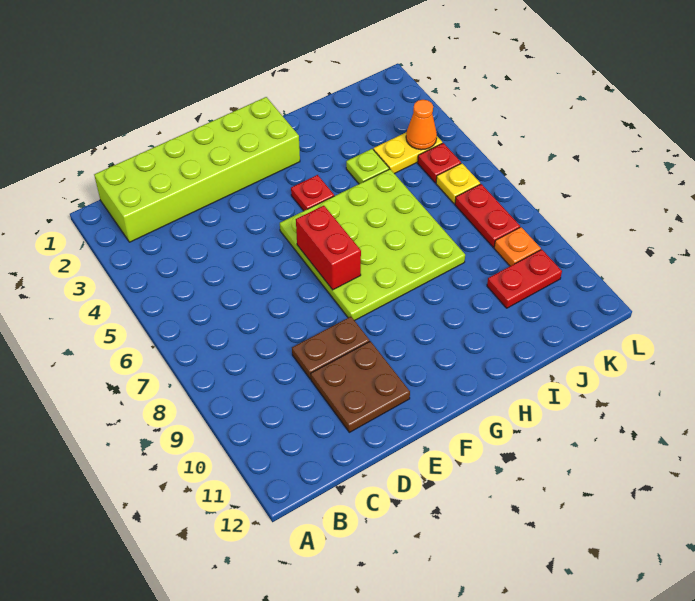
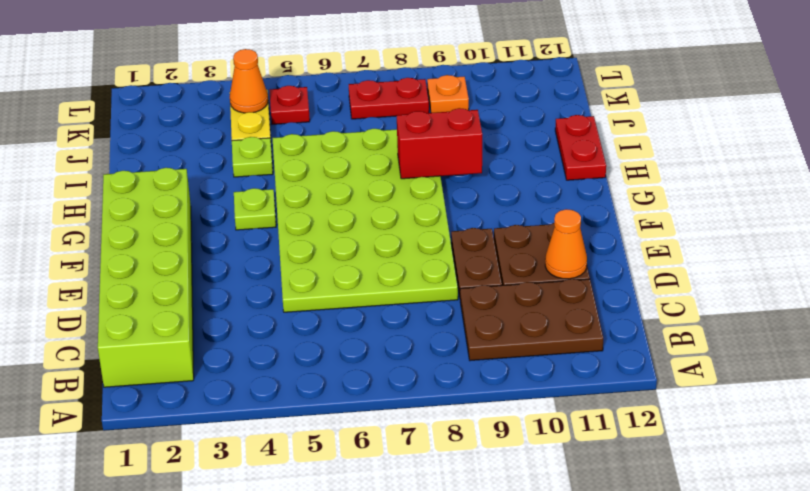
none -> brown plate B9:C11 level 1
none -> orange cone D11 level 2
lime plate F5:I8 level 1 -> lime plate D5:I8 level 1
red brick F6:F7 level 2 -> red brick H8:H9 level 2
red plate G4 level 1 -> lime plate G4 level 1
red plate J10:K10 level 1 -> red plate H12:I12 level 1
yellow plate K6 level 1 -> none

